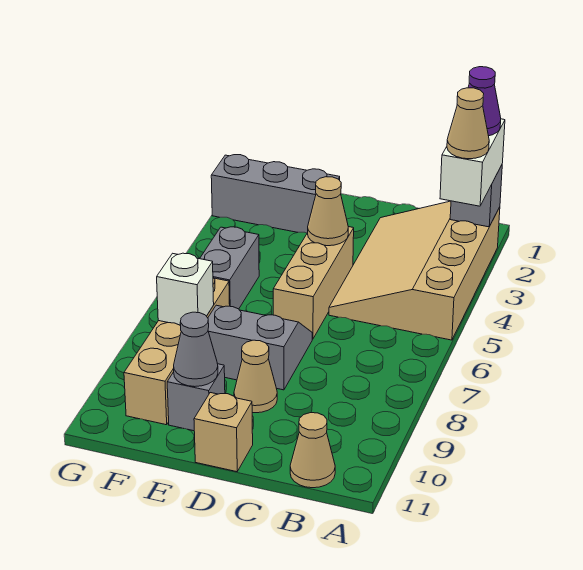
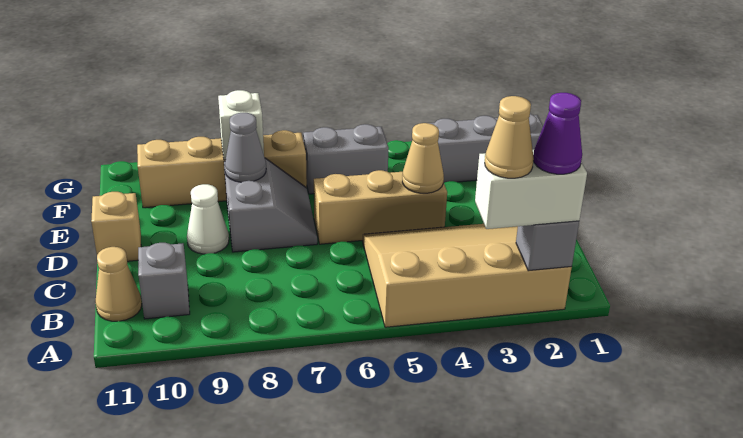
tan cone D9 level 1 -> white cone D9 level 1
grey brick E2:G2 level 1 -> grey brick F1:F3 level 1
grey brick E10 level 1 -> grey brick B10 level 1
grey cone E10 level 2 -> grey cone E8 level 2

